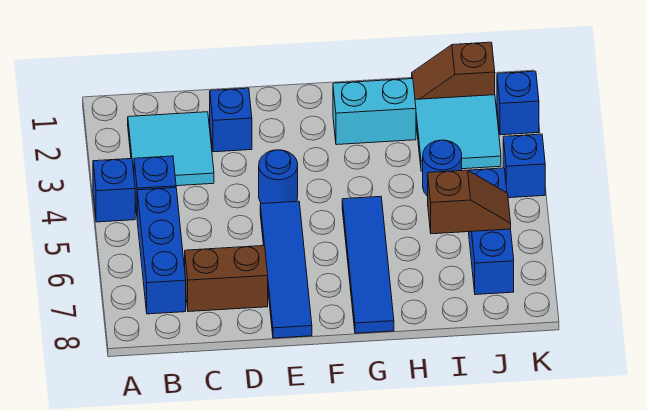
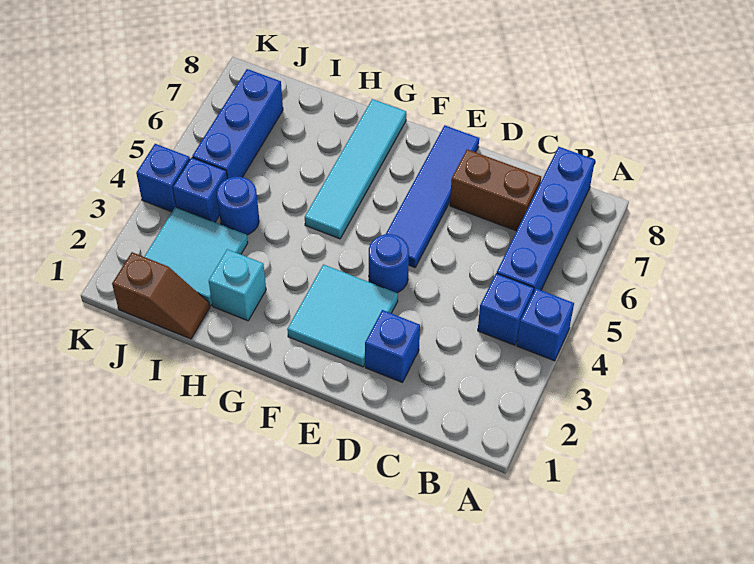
cyan tile B2:C3 level 1 -> cyan tile E2:F3 level 1
blue brick B5:B7 level 1 -> blue brick B5:B8 level 1
cyan brick G2:H2 level 1 -> cyan brick H2 level 1
blue tile G5:G8 level 1 -> cyan tile G5:G8 level 1
brown slope I6:J6 level 2 top I -> none
blue brick K2 level 1 -> blue brick J4 level 1

